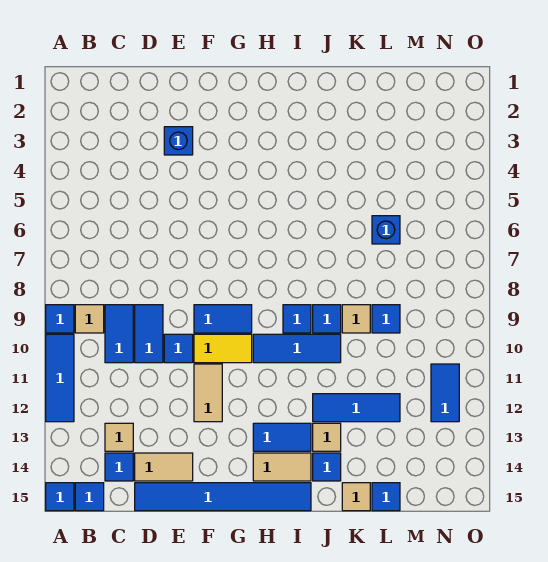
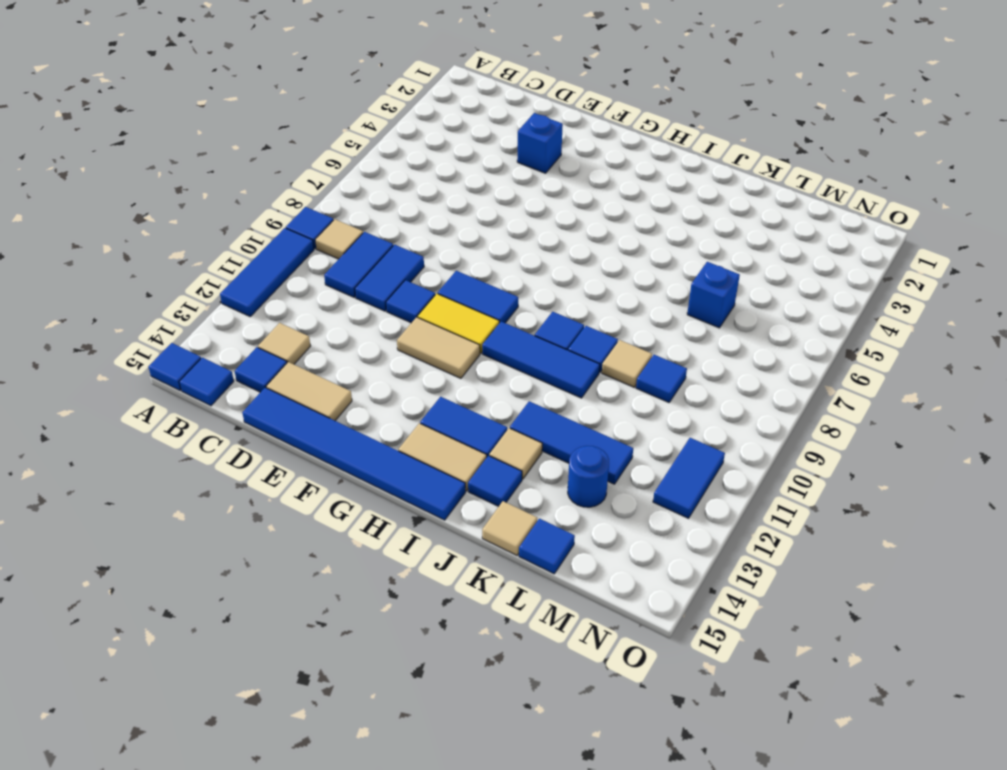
tan tile F11:F12 level 1 -> tan tile F11:G11 level 1
none -> blue round brick L13 level 1

